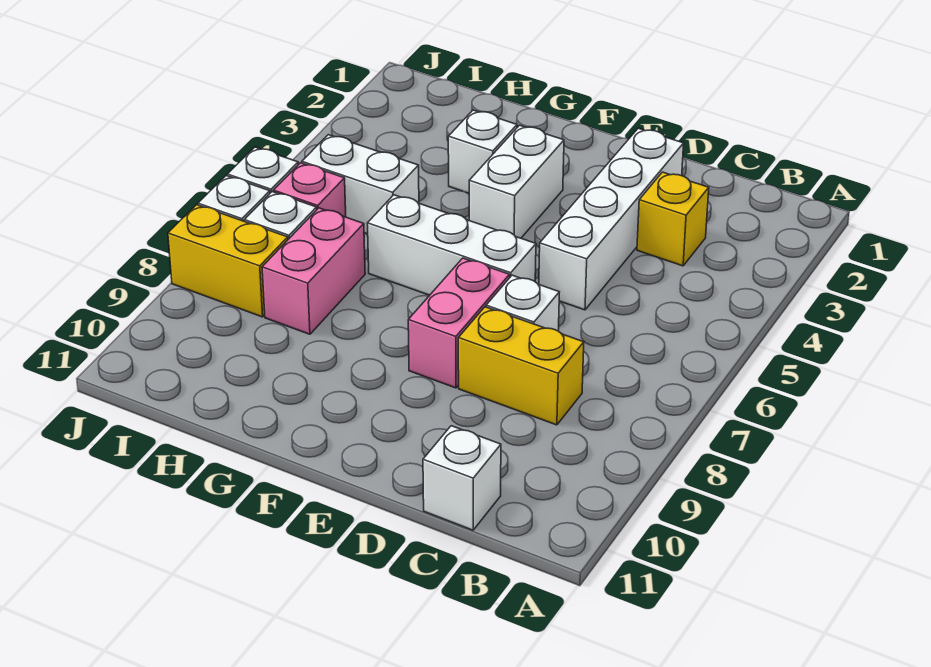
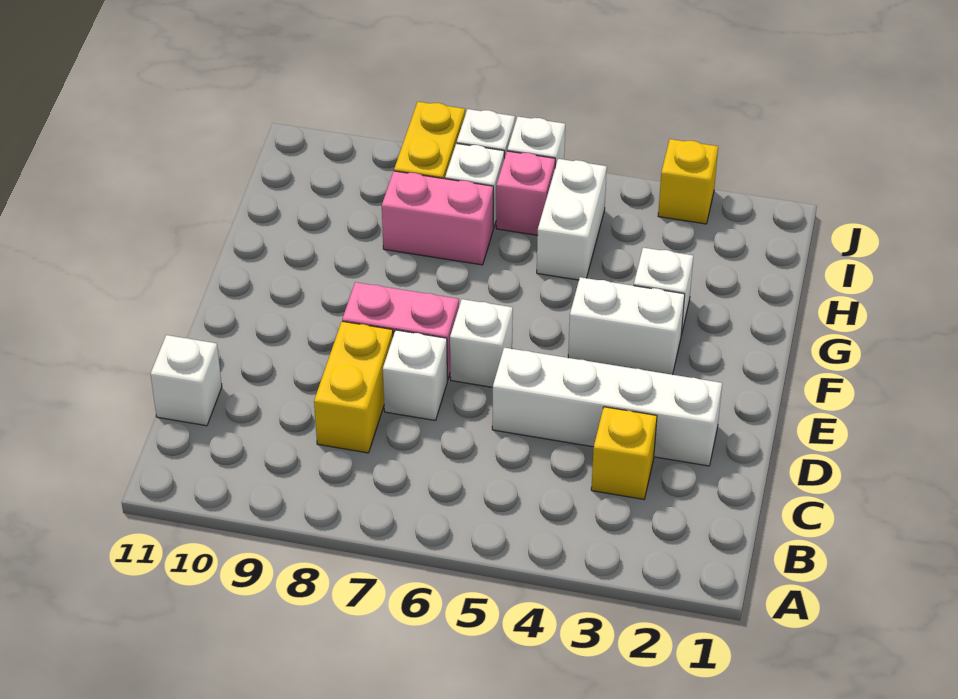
white brick E6:G6 level 1 -> white brick E6 level 1
none -> yellow brick J3 level 1

